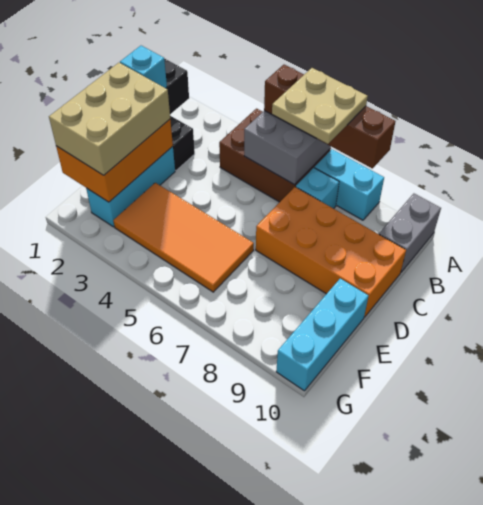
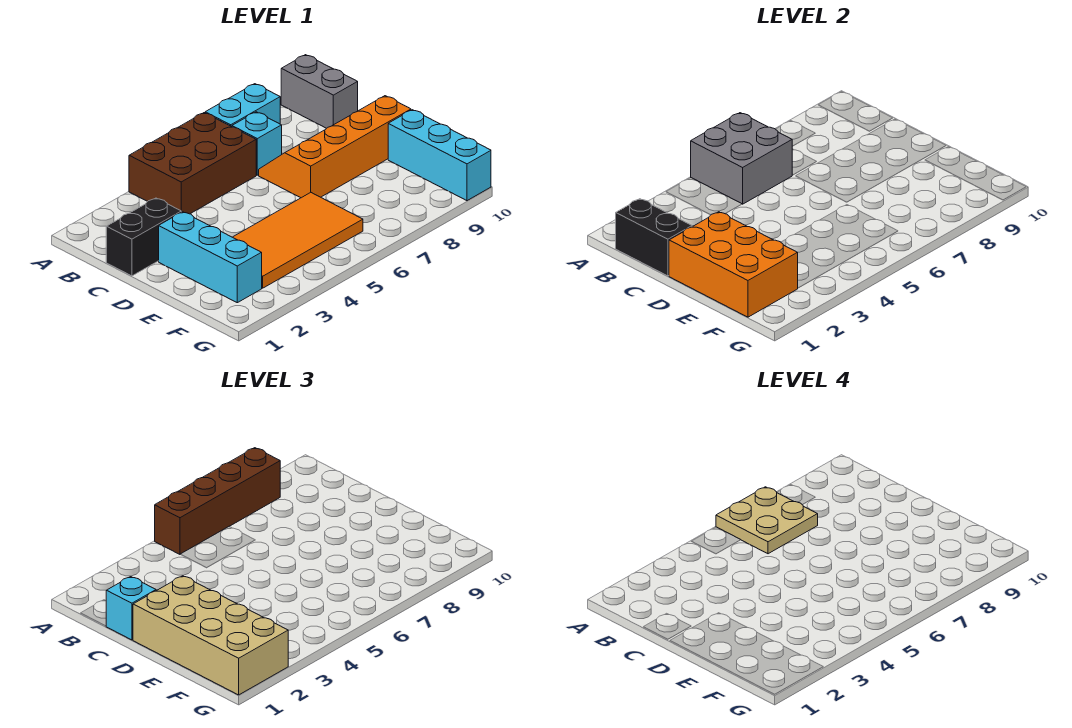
orange brick C7:D10 level 1 -> orange slope C7:D10 level 1 top D
tan brick D1:F2 level 3 -> tan brick D1:G2 level 3

